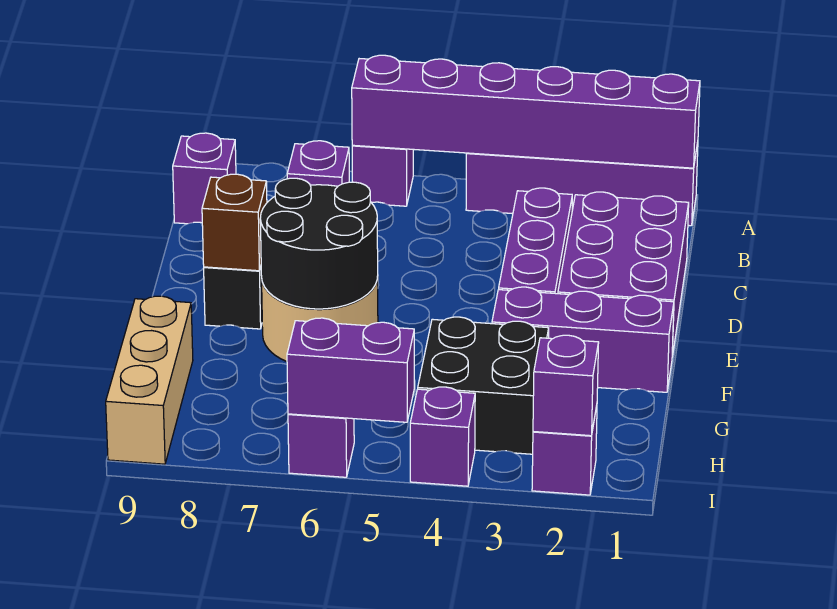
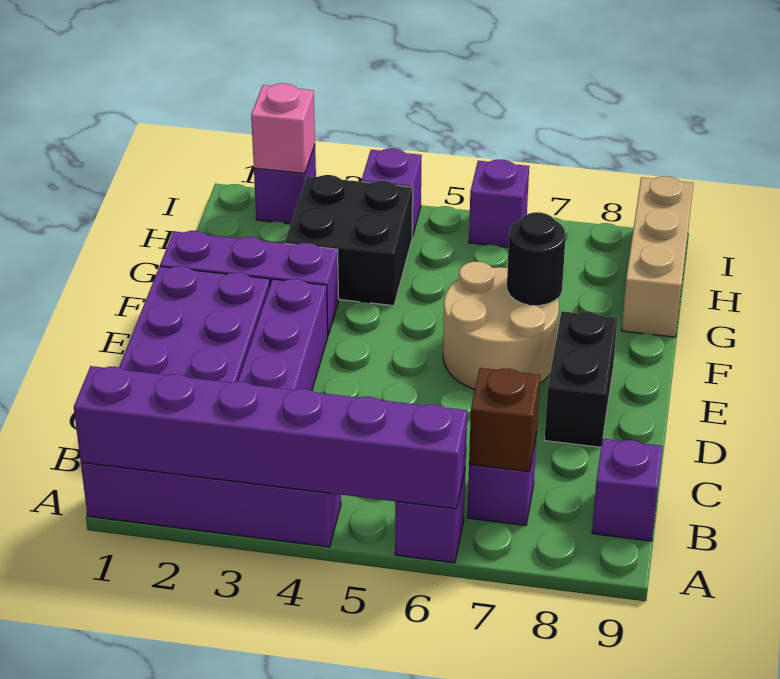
black round brick E6:F7 level 2 -> black round brick F7 level 2
brown brick E8 level 2 -> brown brick B7 level 2
purple brick I2 level 2 -> pink brick I2 level 2
purple brick I5:I6 level 2 -> none

